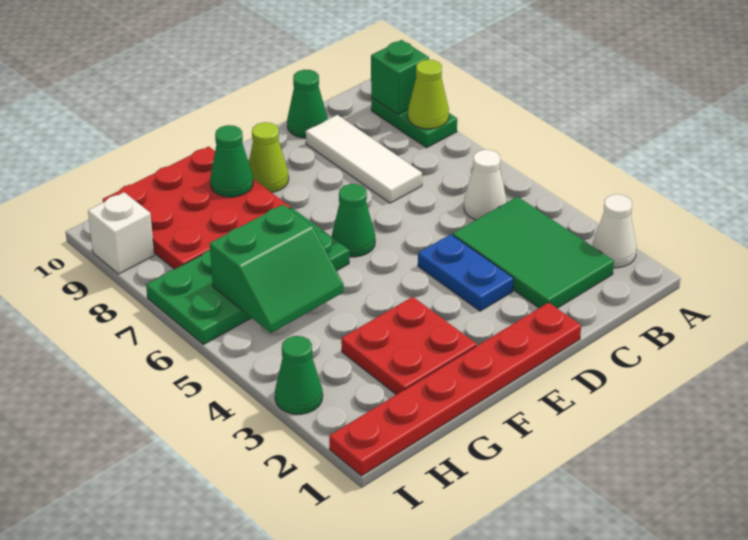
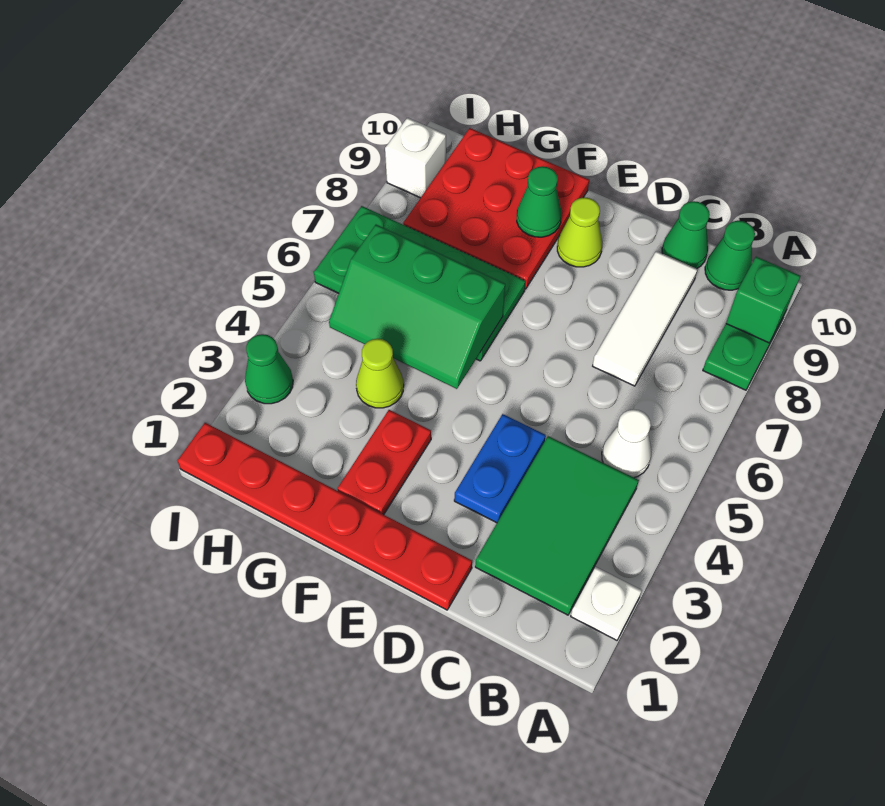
white cone A2 level 1 -> white plate A2 level 1
lime cone A8 level 2 -> lime cone G4 level 1
green cone E6 level 1 -> green cone B10 level 1
red plate F2:G3 level 1 -> red plate F2:F3 level 1
green slope G5:H6 level 2 top 6 -> green slope F5:H6 level 2 top 6

